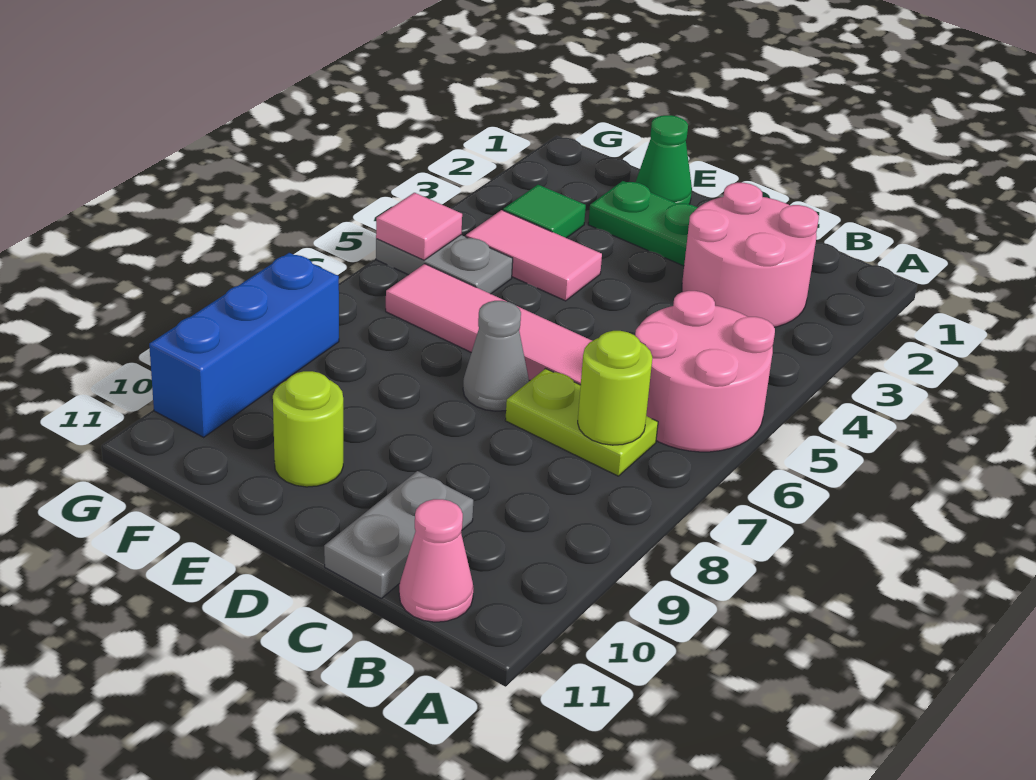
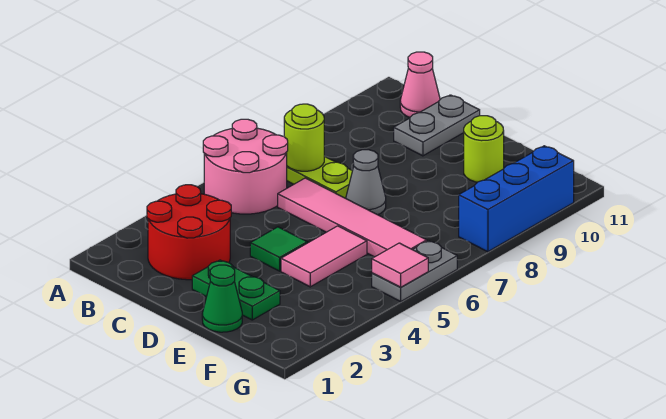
pink round brick B2:C3 level 1 -> red round brick B2:C3 level 1
pink tile E4:F4 level 1 -> pink tile E4:E5 level 1
green tile F3 level 1 -> green tile D4 level 1
grey plate F5:G5 level 1 -> grey plate G5:G6 level 1

